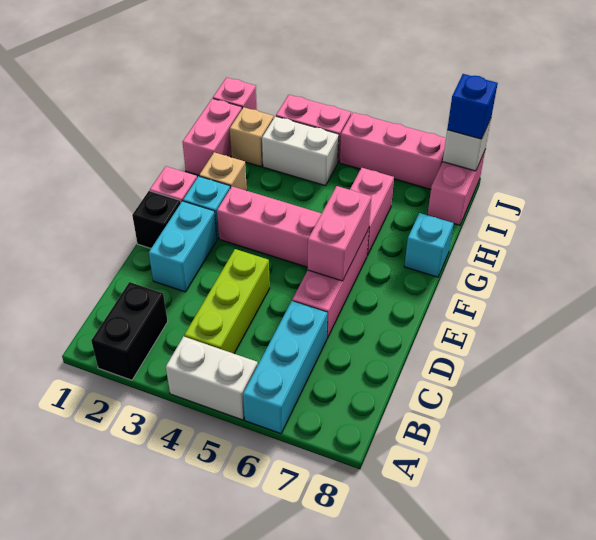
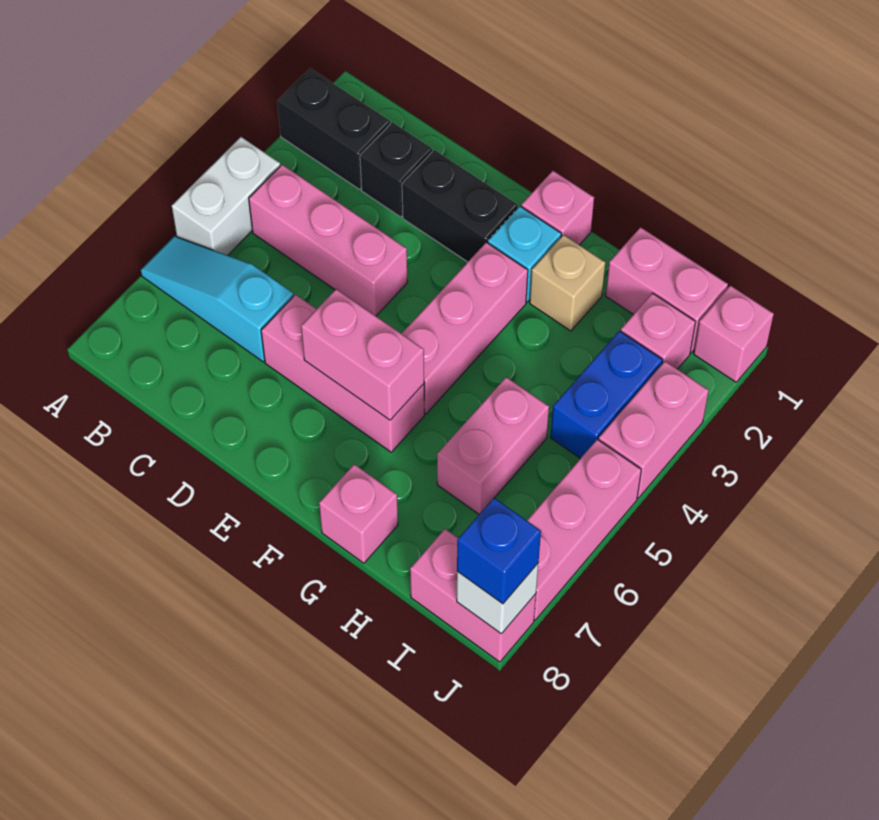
cyan brick A6:C6 level 1 -> cyan slope A6:C6 level 1 top C
lime brick B4:D4 level 1 -> pink brick B4:D4 level 1
cyan brick D2:E2 level 1 -> black brick D2:E2 level 1
black brick E1 level 1 -> black brick C2 level 1
pink brick G6:H6 level 1 -> pink brick H5:H6 level 1
cyan brick G8 level 1 -> pink brick G8 level 1
tan brick I2 level 1 -> pink brick I2 level 1
white brick I3:I4 level 1 -> blue brick I3:I4 level 1

